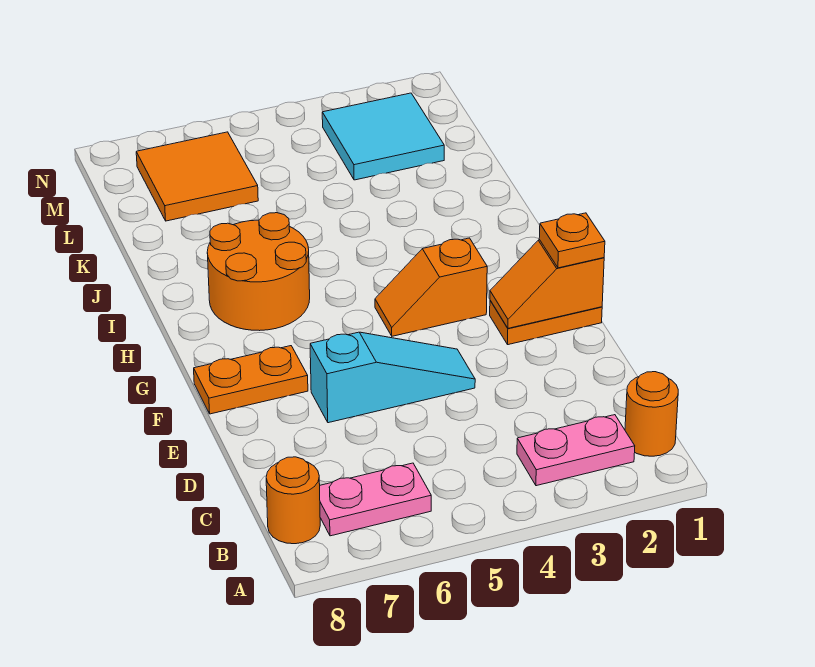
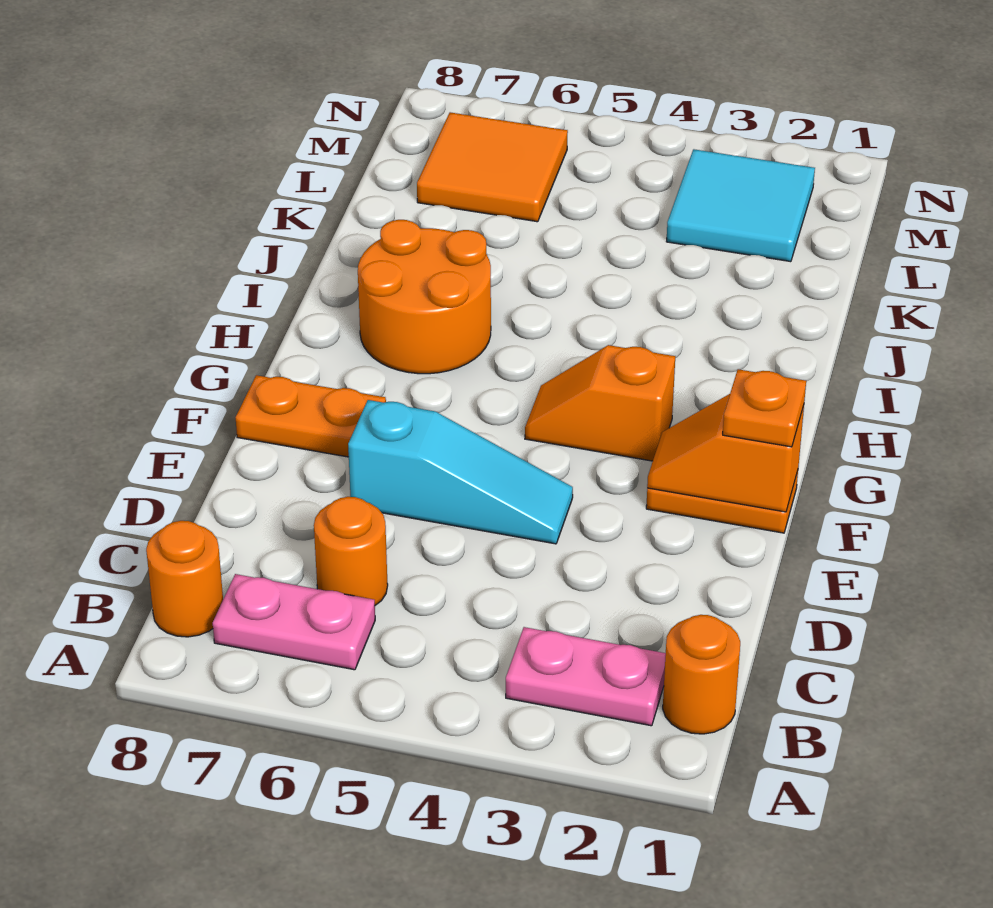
none -> orange round brick C6 level 1

